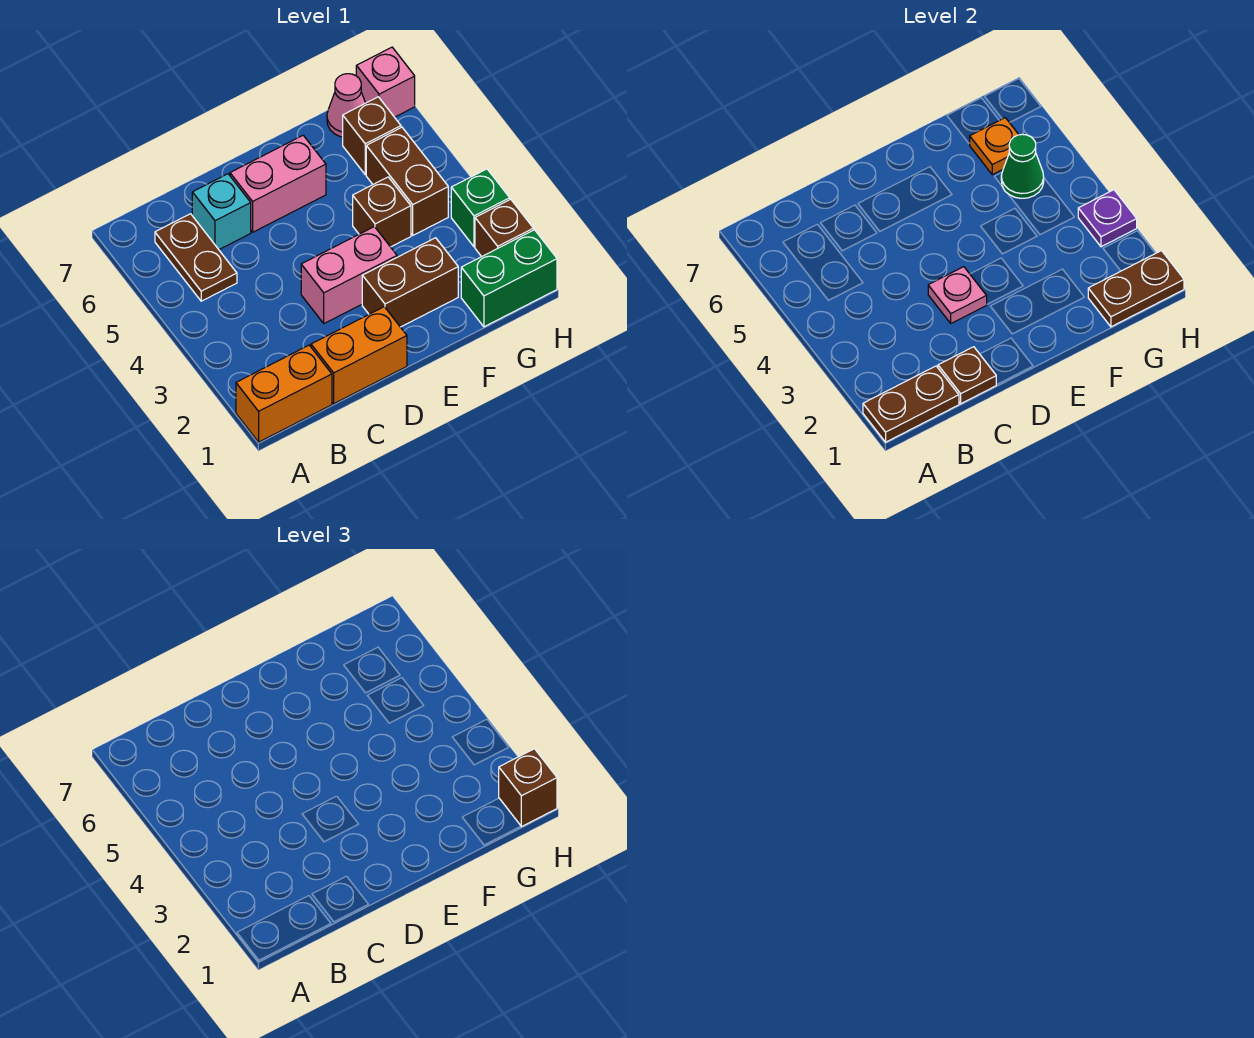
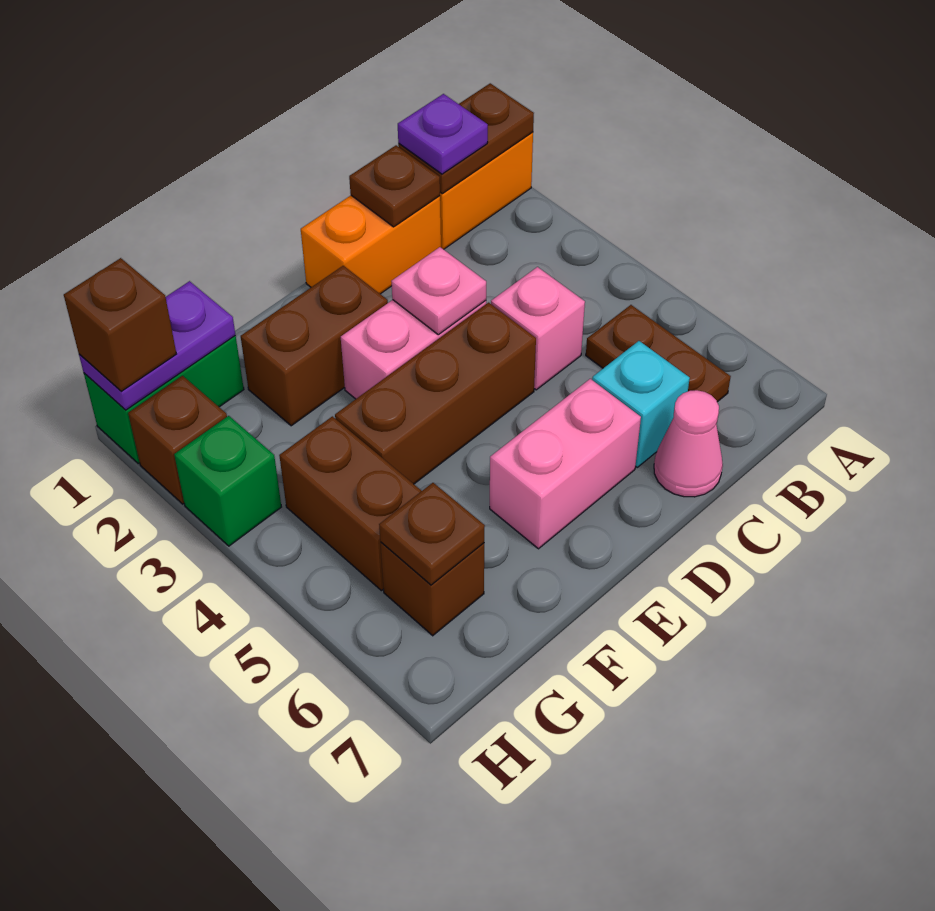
brown brick F4 level 1 -> brown brick D4:F4 level 1
brown plate G1:H1 level 2 -> purple plate G1:H1 level 2
green cone G5 level 2 -> none
orange plate G6 level 2 -> brown plate G6 level 2
pink cone G7 level 1 -> pink cone C7 level 1
purple plate H3 level 2 -> purple plate B1 level 3
pink brick H7 level 1 -> pink brick C4 level 1

